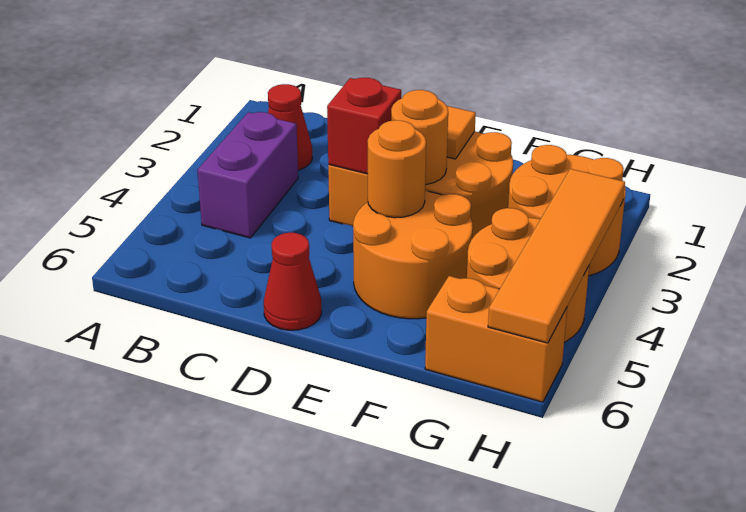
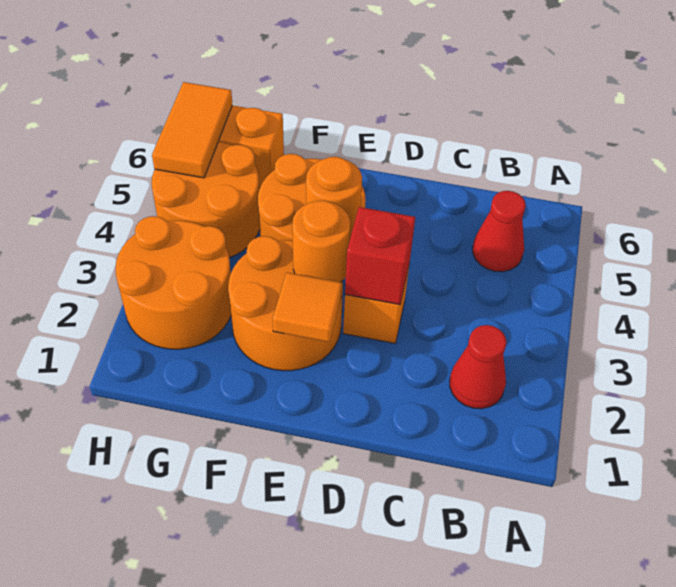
purple brick B3:B4 level 1 -> none
red cone D6 level 1 -> red cone B5 level 1
orange tile H3:H6 level 2 -> orange tile H5:H6 level 2

